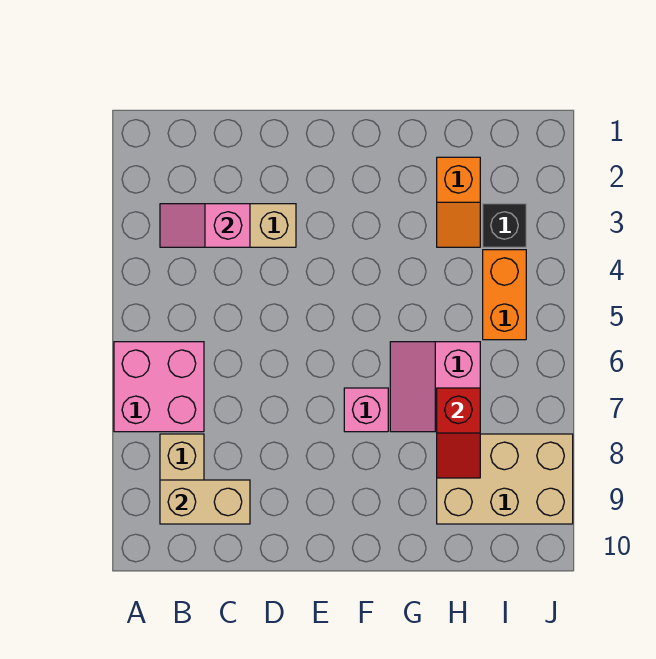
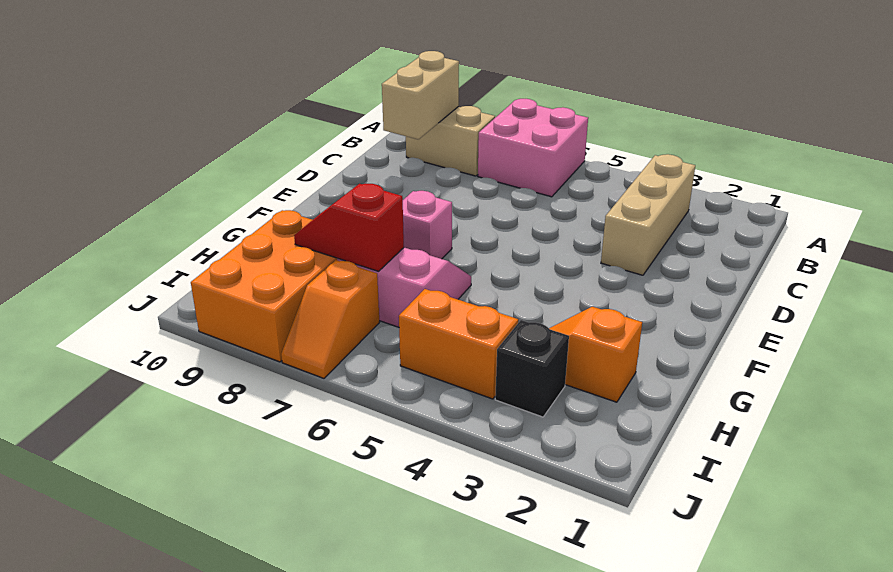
pink slope B3:C3 level 2 top C -> none
tan brick H8:J9 level 1 -> orange brick H8:J9 level 1
none -> orange slope I7:J7 level 1 top I

